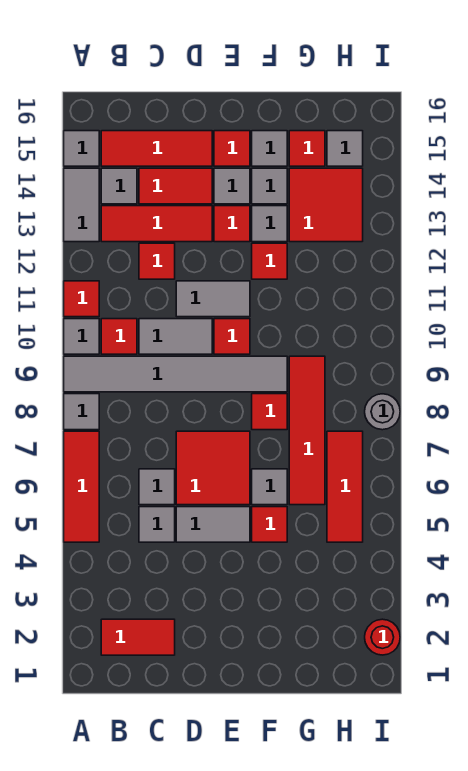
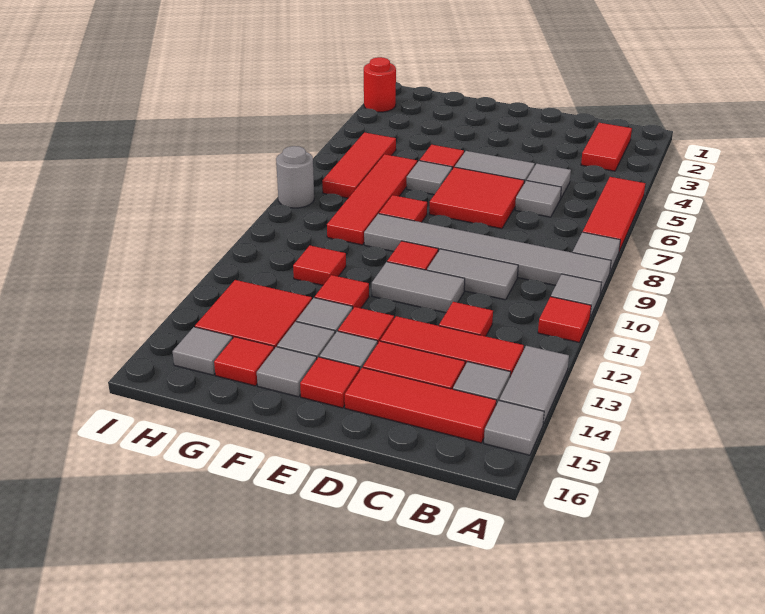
red tile B2:C2 level 1 -> red tile B2:B3 level 1
red tile B10 level 1 -> red tile G11 level 1

